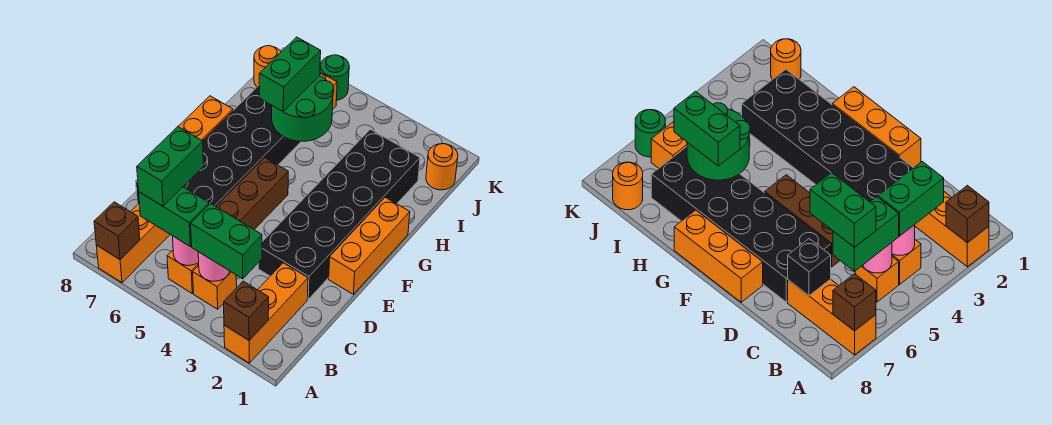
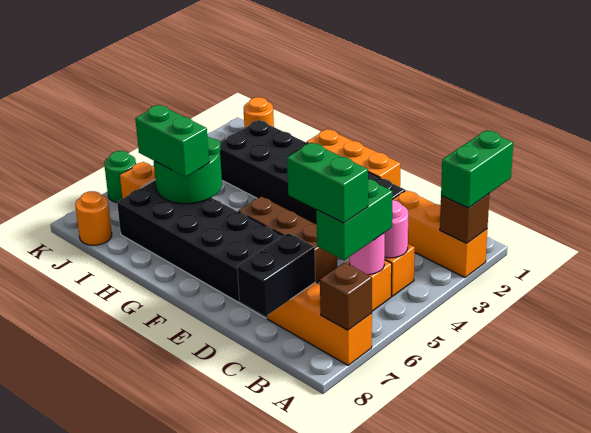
green brick B3:B4 level 3 -> green brick A1:A2 level 3
black brick C7 level 2 -> black brick C7:C8 level 2
orange brick E8:G8 level 1 -> none

